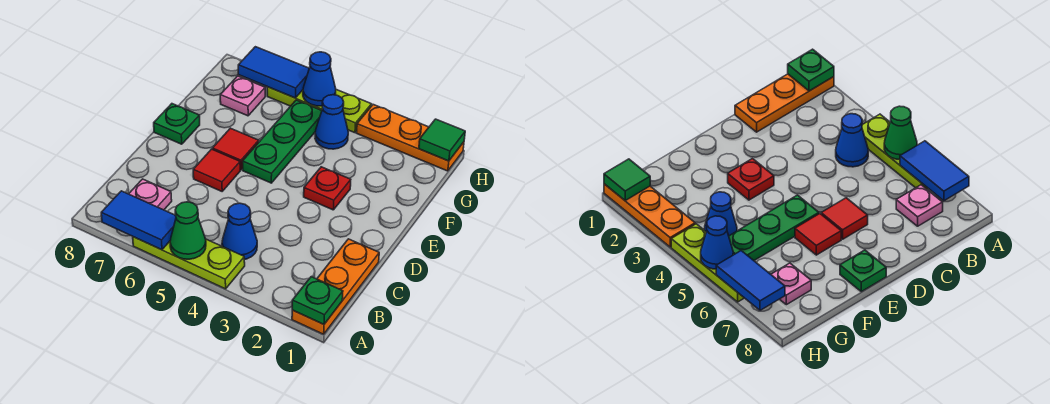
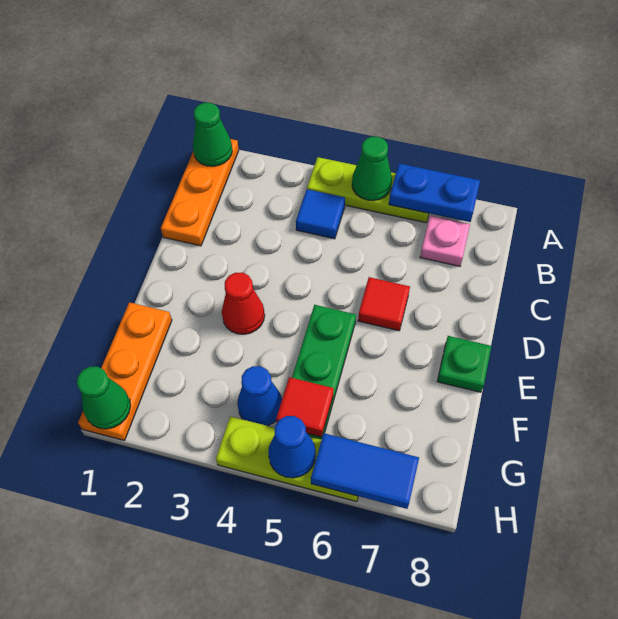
green plate A1 level 2 -> green cone A1 level 2
blue tile A6:A7 level 2 -> blue plate A6:A7 level 2
blue cone B4 level 1 -> blue tile B4 level 1
red plate E3 level 1 -> red cone E3 level 1
red tile E6 level 1 -> red tile G5 level 2
pink plate G7 level 1 -> none
orange plate H1:H3 level 1 -> orange plate F1:H1 level 1
green tile H1 level 2 -> green cone H1 level 2

